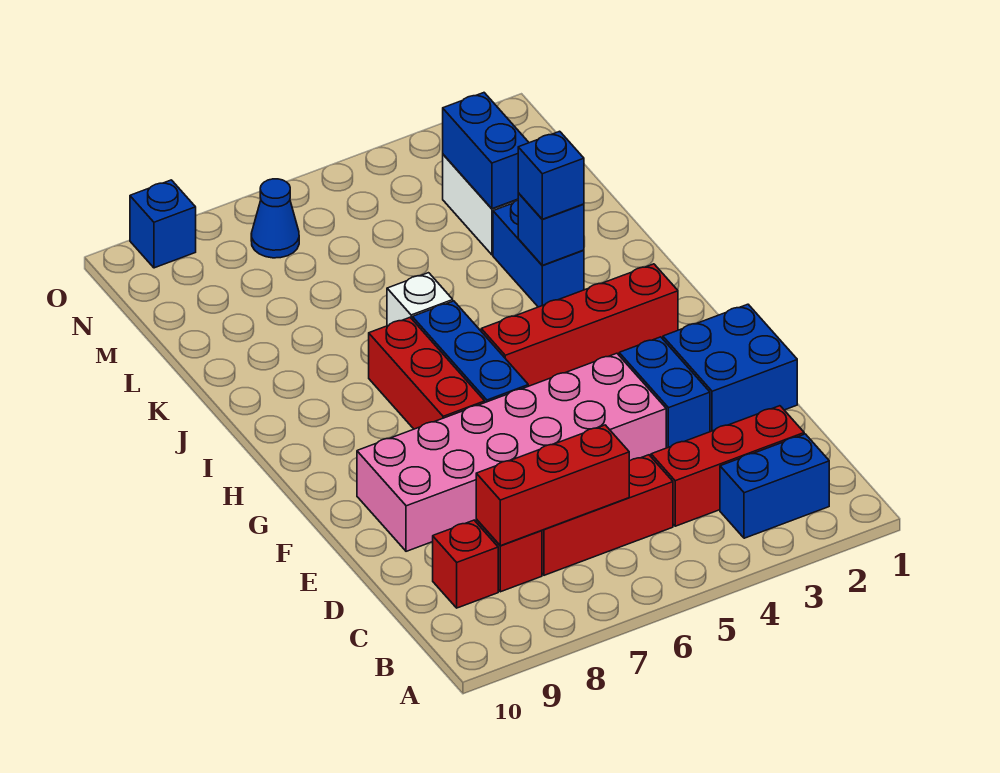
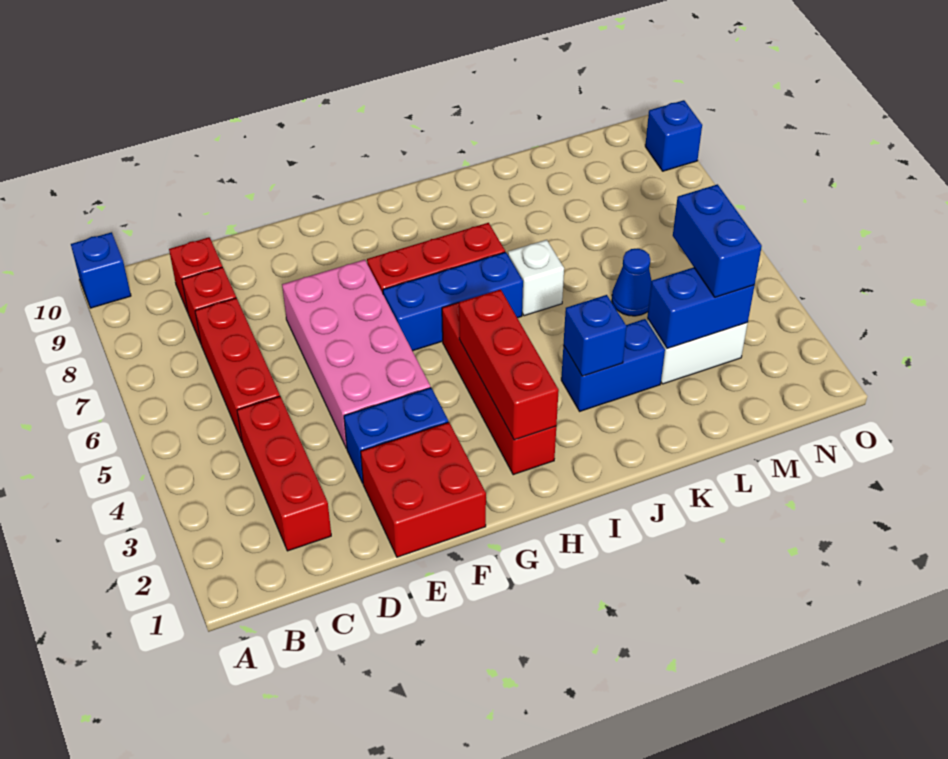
blue brick B2:B3 level 1 -> blue brick M3:M4 level 3
red brick C6:C8 level 2 -> red brick H2:H4 level 2
blue brick E1:F2 level 1 -> red brick E1:F2 level 1
pink brick E4:F9 level 1 -> pink brick E4:F7 level 1
blue brick J3 level 3 -> blue brick A10 level 1
blue cone N7 level 1 -> blue cone L5 level 1

